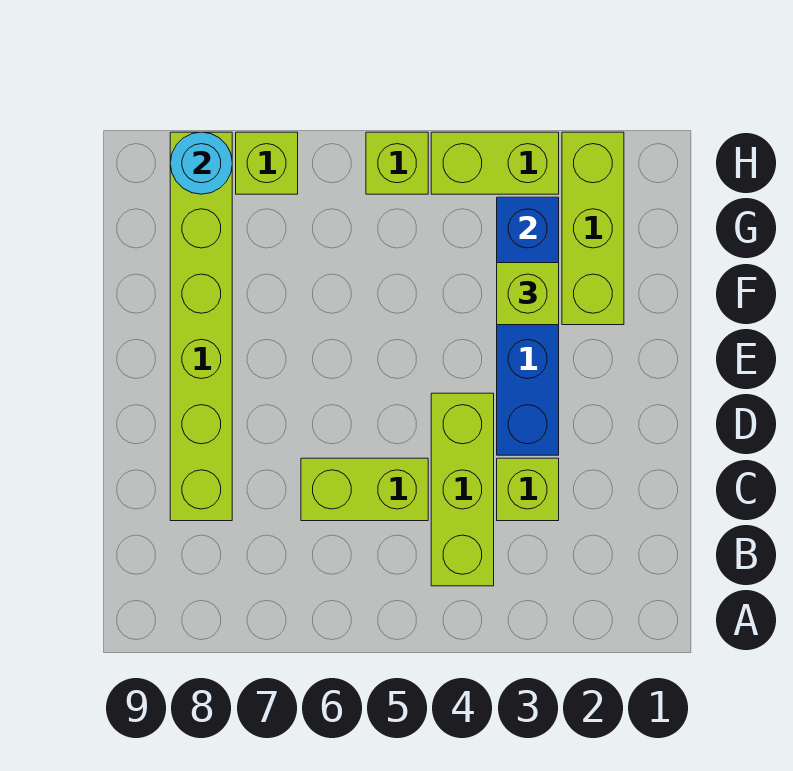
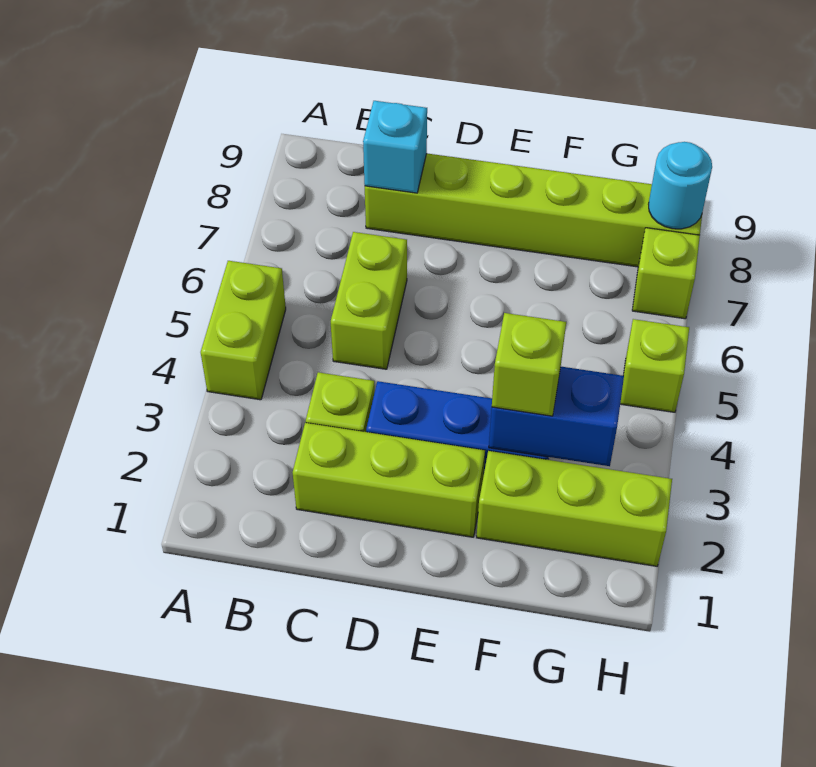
lime brick B4:D4 level 1 -> lime brick C2:E2 level 1
none -> cyan brick C8 level 2
lime brick H3:H4 level 1 -> lime brick A4:A5 level 1

